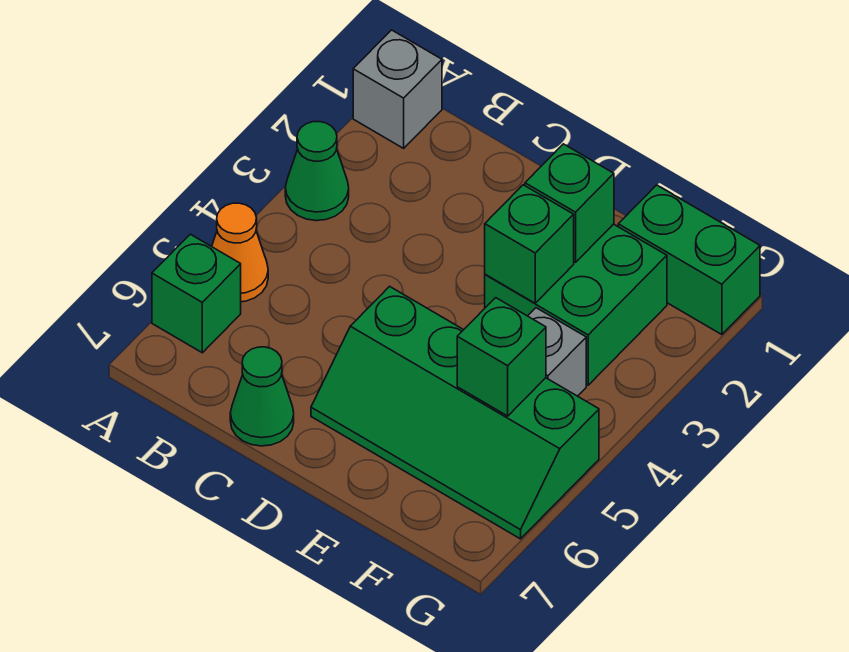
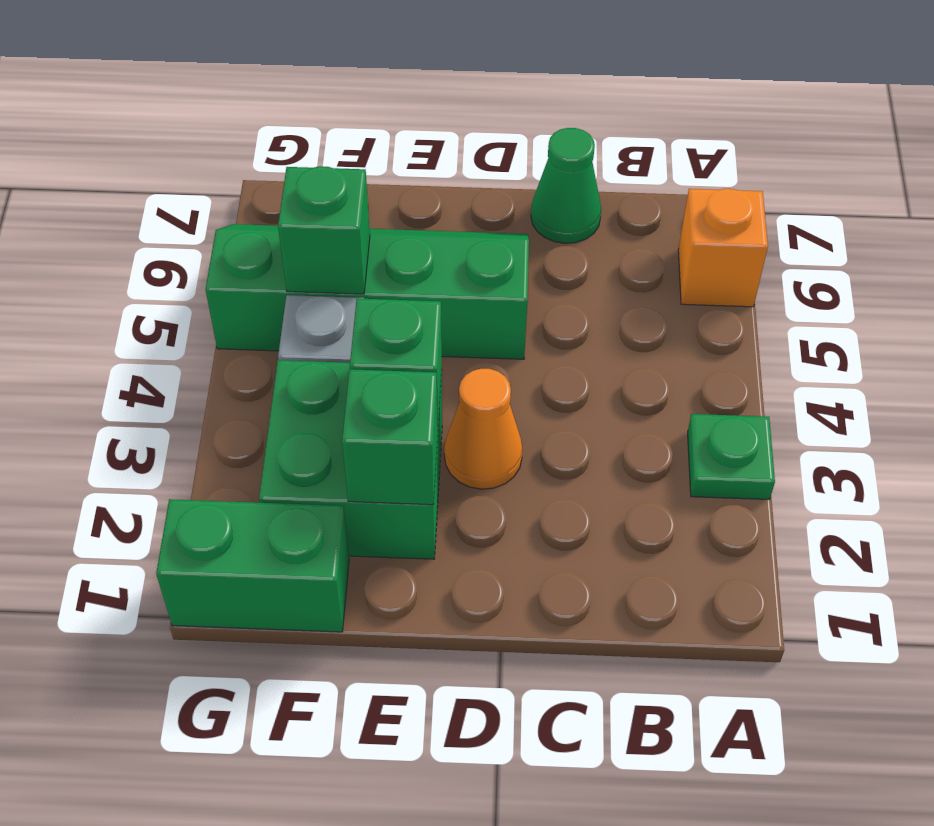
grey brick A1 level 1 -> none
green cone A3 level 1 -> green plate A3 level 1
orange cone A5 level 1 -> orange cone D3 level 1
green brick A6 level 1 -> orange brick A6 level 1

